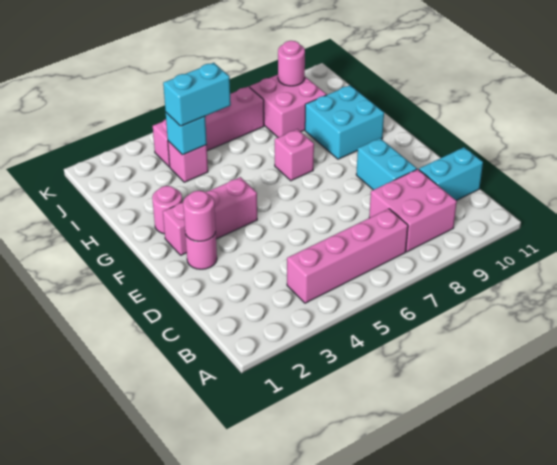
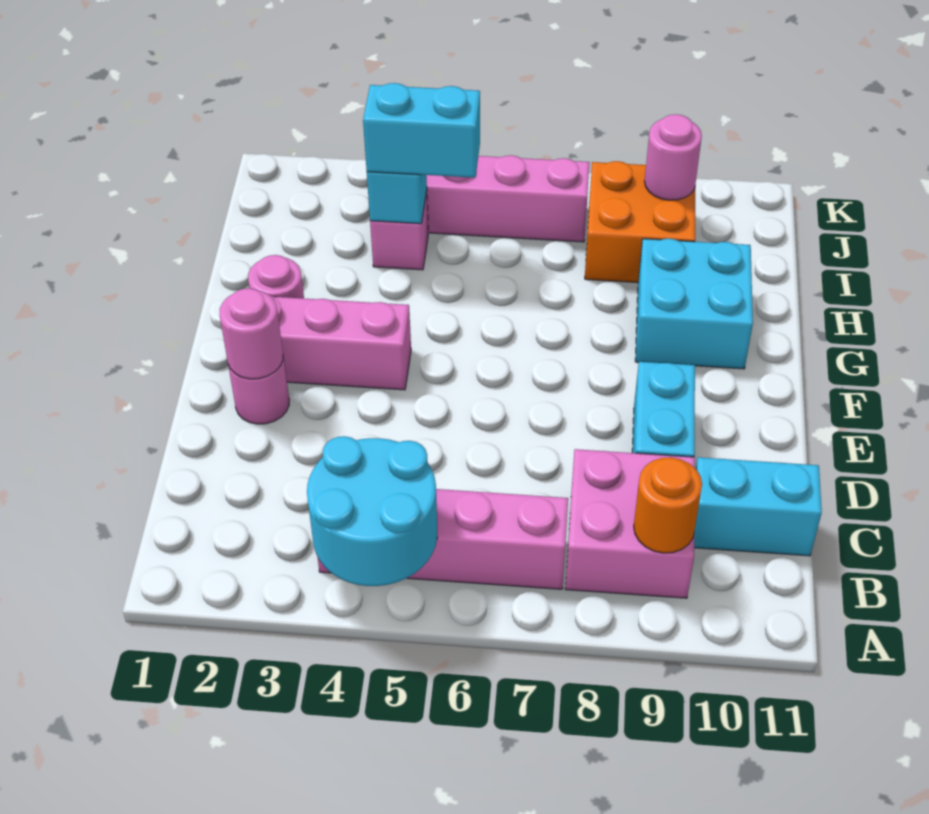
none -> cyan round brick A4:B5 level 2
none -> orange round brick B9 level 2
pink brick G7 level 1 -> none
pink brick I8:J9 level 1 -> orange brick I8:J9 level 1

